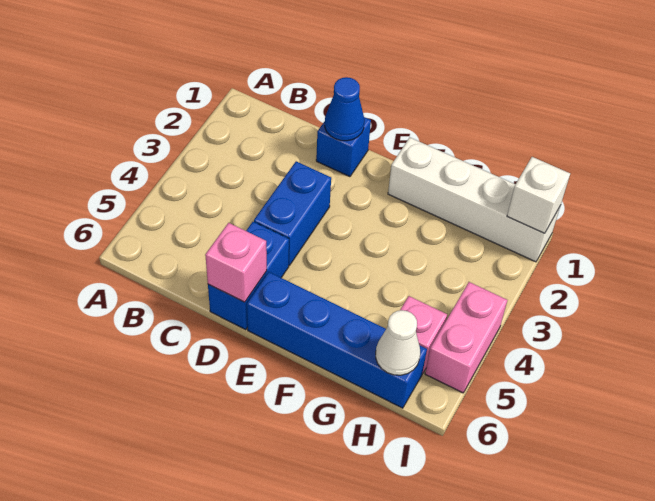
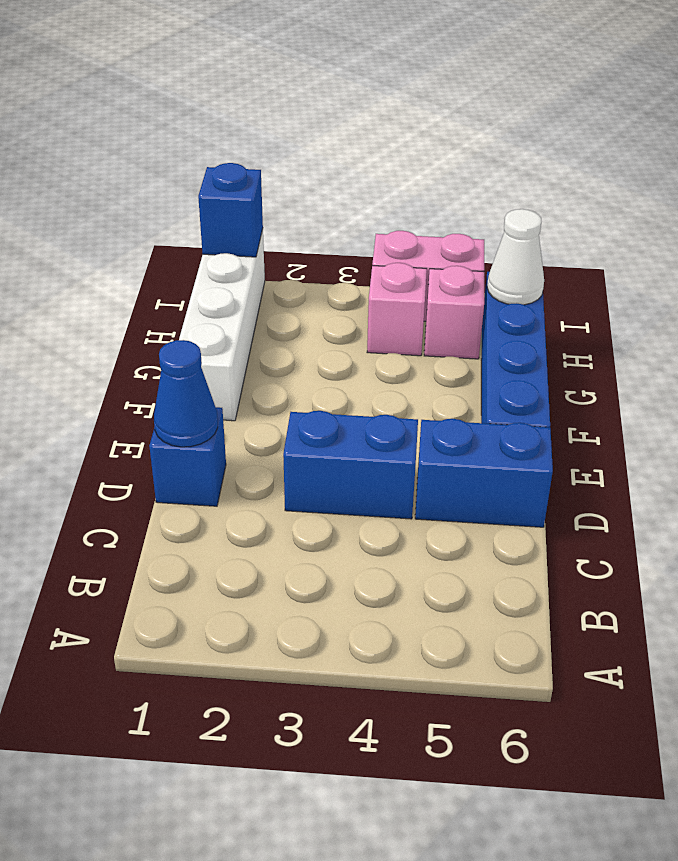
pink brick D6 level 2 -> pink brick H4 level 1
white brick I1 level 2 -> blue brick I1 level 2

